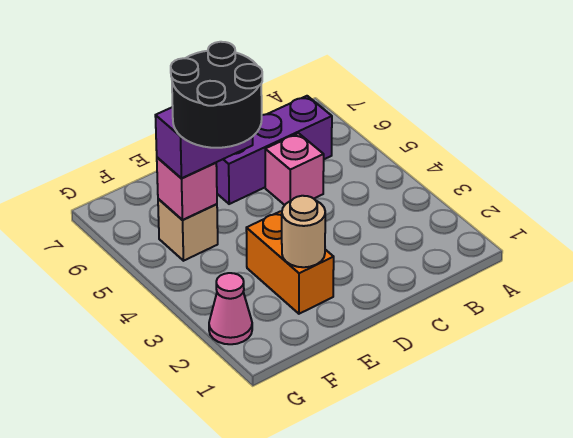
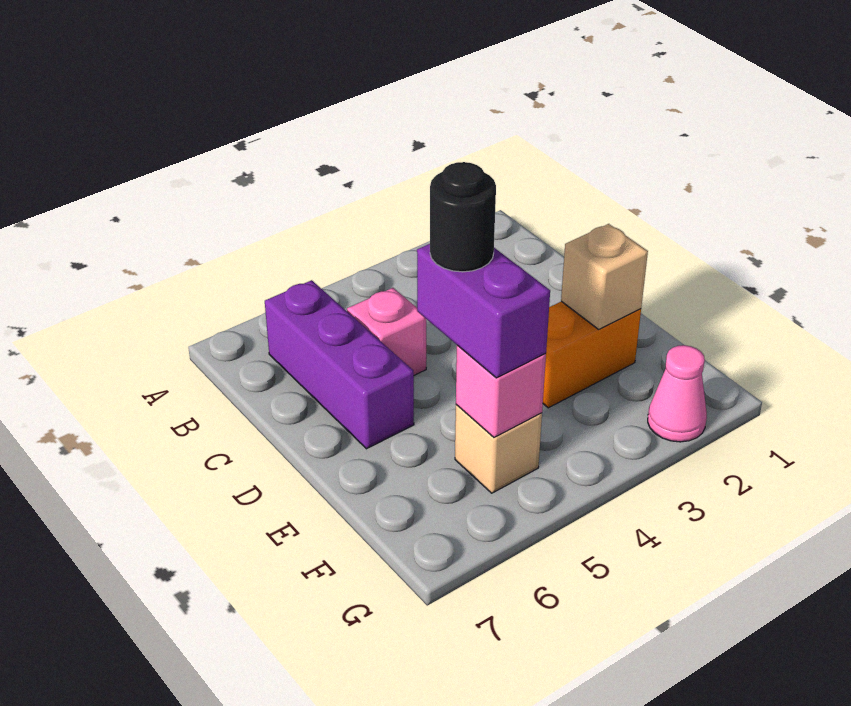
tan round brick E2 level 2 -> tan brick E2 level 2
black round brick E4:F5 level 4 -> black round brick E5 level 4

